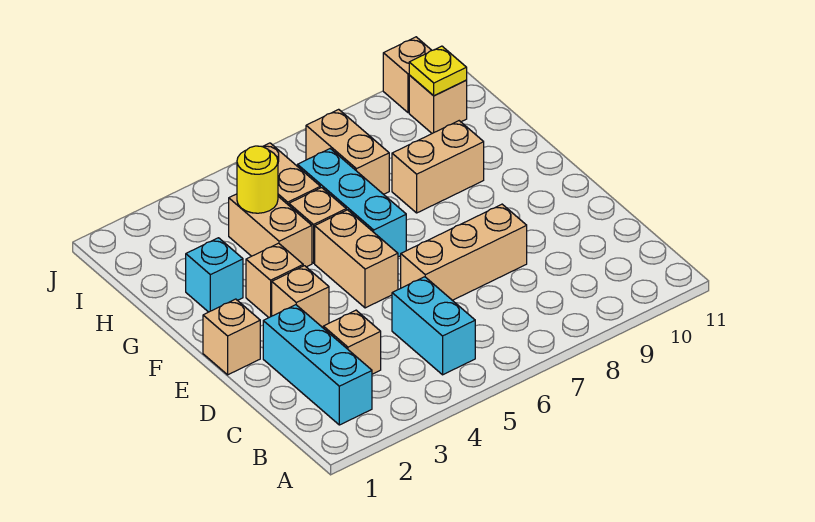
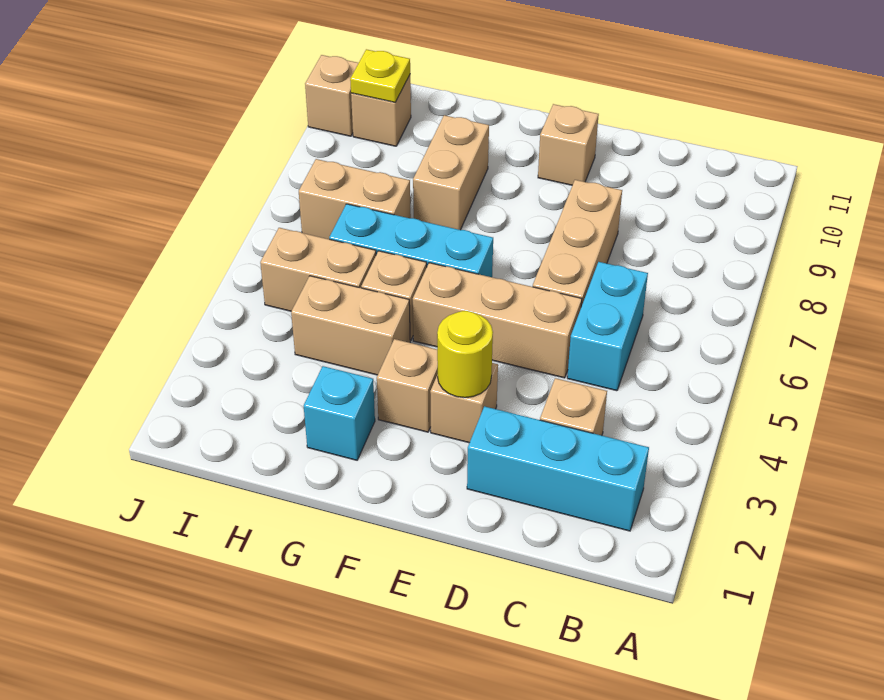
cyan brick B5:C5 level 1 -> cyan brick C5:C6 level 1
tan brick E1 level 1 -> tan brick E10 level 1
tan brick E5:F5 level 1 -> tan brick D5:F5 level 1
yellow round brick H4 level 2 -> yellow round brick E3 level 2

